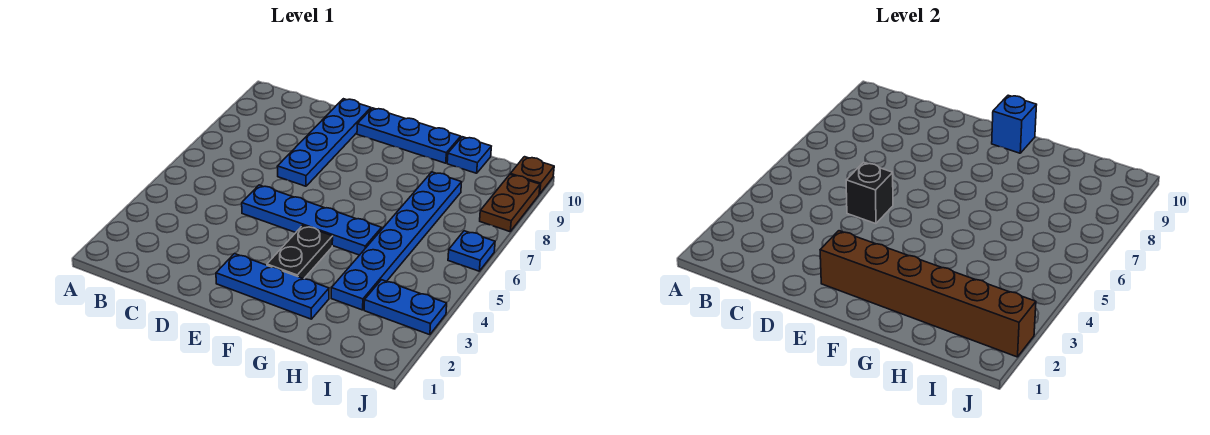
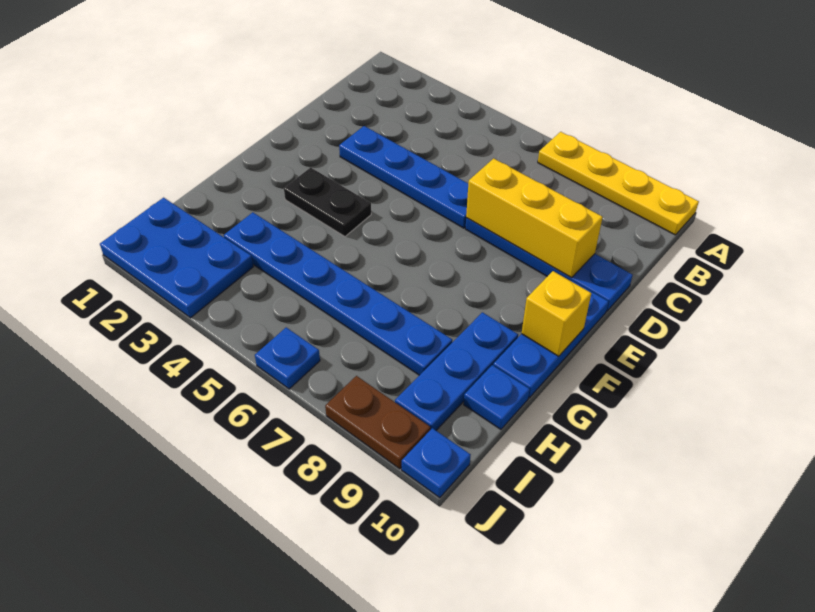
none -> yellow plate A7:A10 level 1
blue plate D5:G5 level 1 -> blue plate D3:D6 level 1
black brick D5 level 2 -> none
none -> yellow brick D7:D9 level 2
blue plate E2:G2 level 1 -> blue plate G9:I9 level 1
brown brick E2:J2 level 2 -> none
blue brick F10 level 2 -> yellow brick F10 level 2
blue plate I3:J3 level 1 -> blue plate I1:J3 level 1
brown plate J10 level 1 -> blue plate J10 level 1

